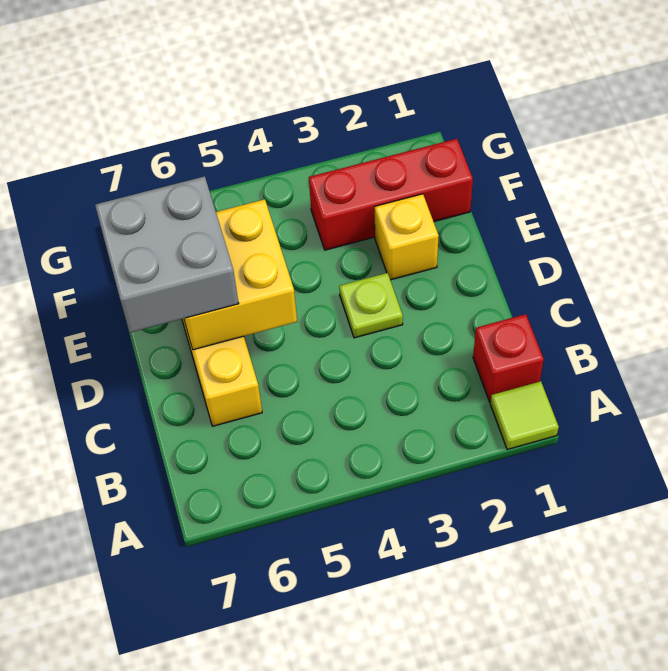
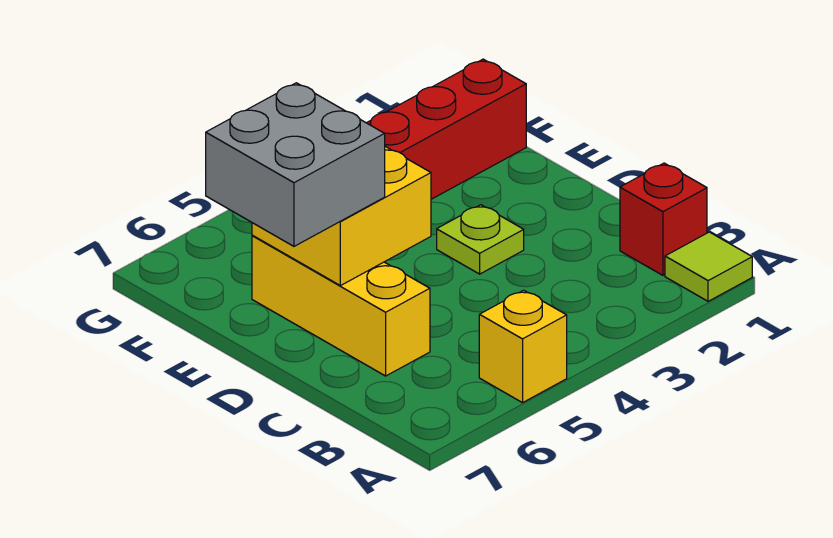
yellow brick E2 level 1 -> yellow brick A5 level 1

